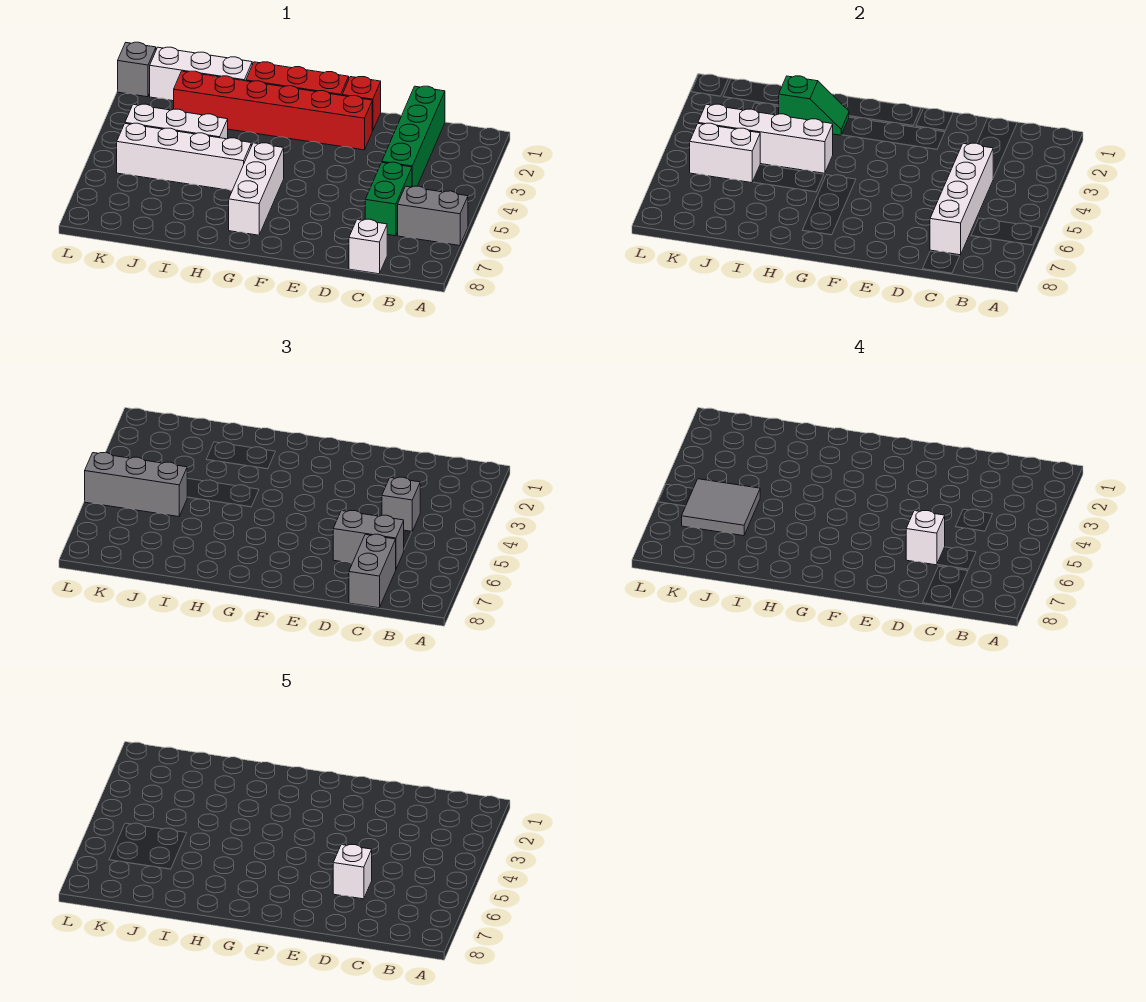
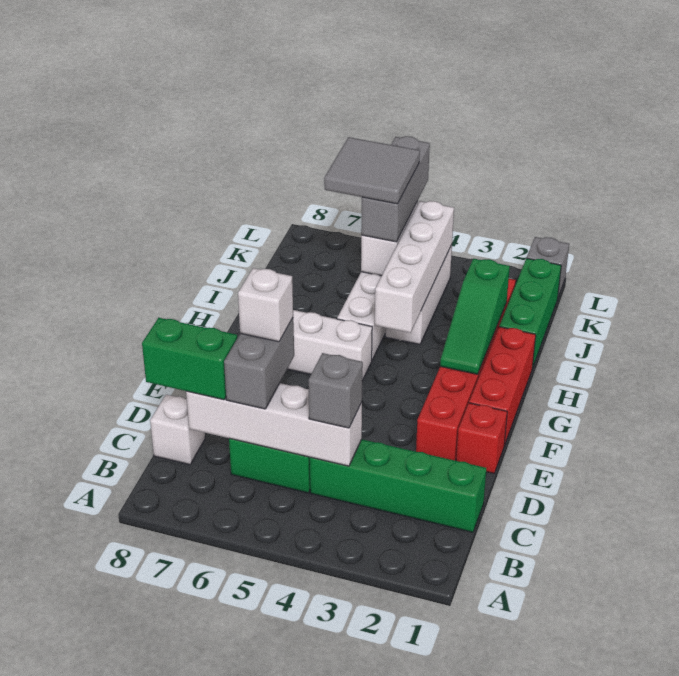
grey brick A6:B6 level 1 -> none
grey brick C7:C8 level 3 -> green brick C7:C8 level 3
white brick D6 level 5 -> none
green slope H2:I2 level 2 top I -> green slope G2:I2 level 2 top I
white brick I1:K1 level 1 -> green brick I1:K1 level 1

